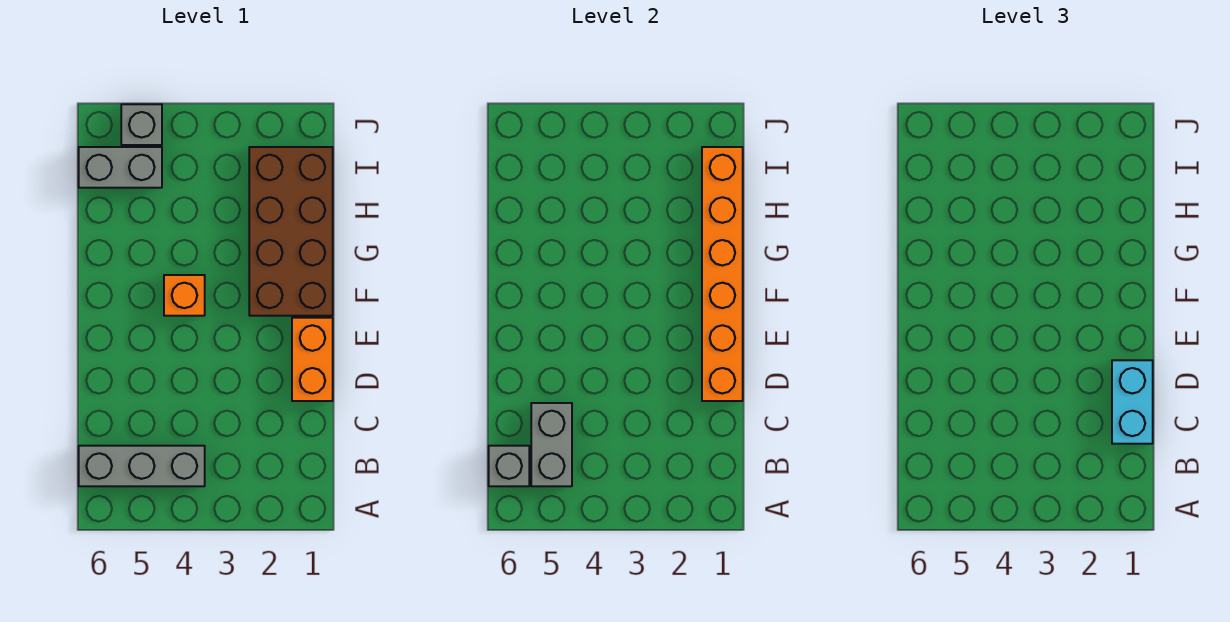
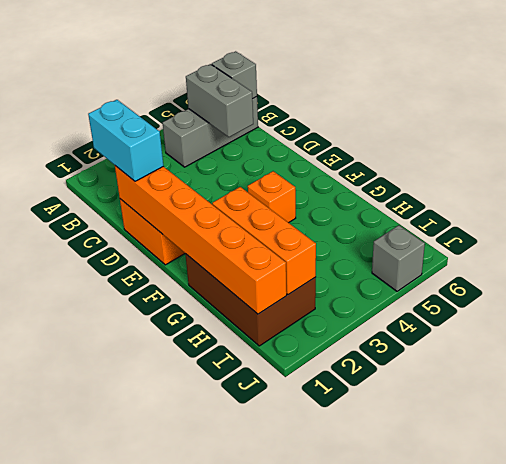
brown brick F1:I2 level 1 -> brown brick G1:I2 level 1
none -> orange brick G2:I2 level 2
grey brick I5:I6 level 1 -> none

